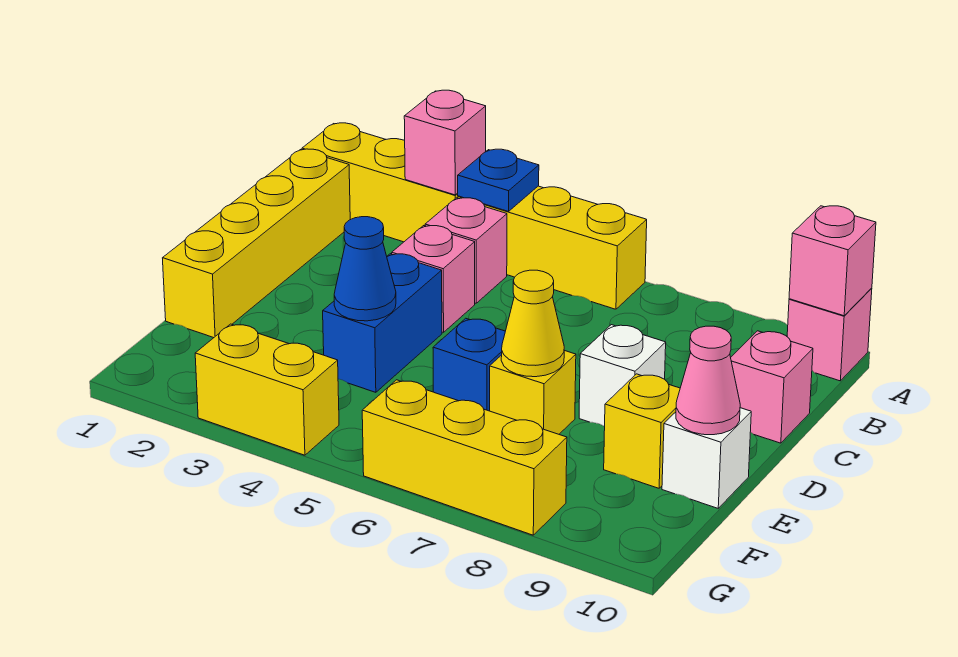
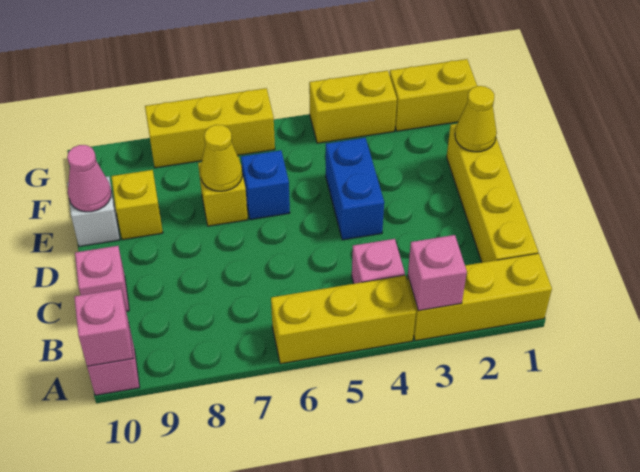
blue plate A4 level 2 -> none
pink brick C4 level 1 -> none
white brick D8 level 1 -> none
none -> yellow cone E1 level 2
blue cone E4 level 2 -> none
none -> yellow brick G1:G2 level 1

